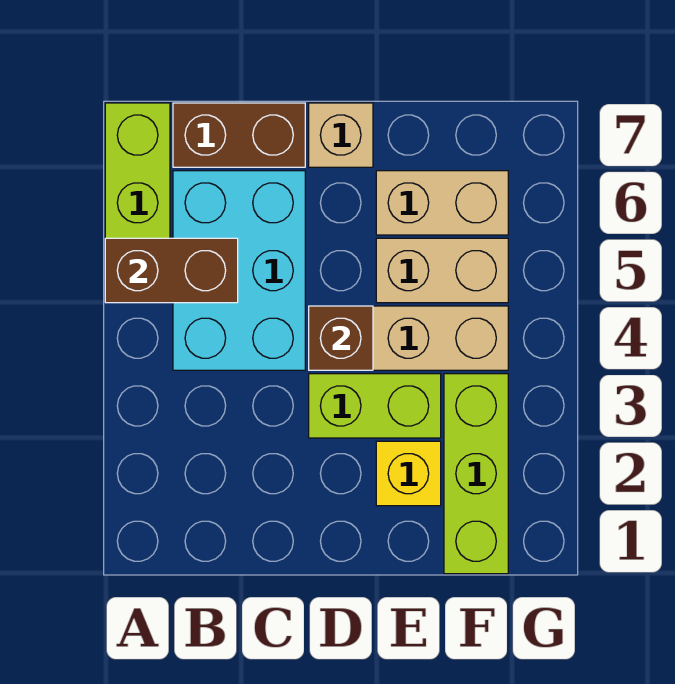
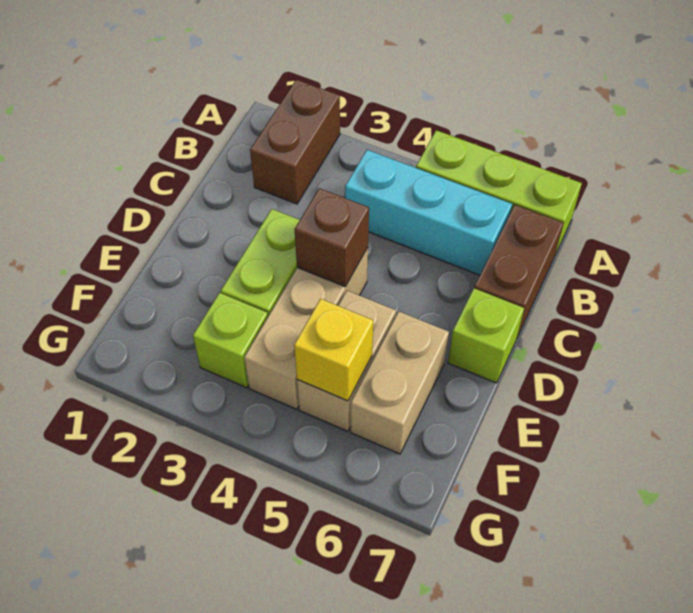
brown brick A5:B5 level 2 -> brown brick A2:B2 level 1
cyan brick B4:C6 level 1 -> cyan brick B4:B6 level 1
tan brick D7 level 1 -> lime brick D7 level 1
yellow brick E2 level 1 -> yellow brick F5 level 2
lime brick F1:F3 level 1 -> lime brick F3 level 1

